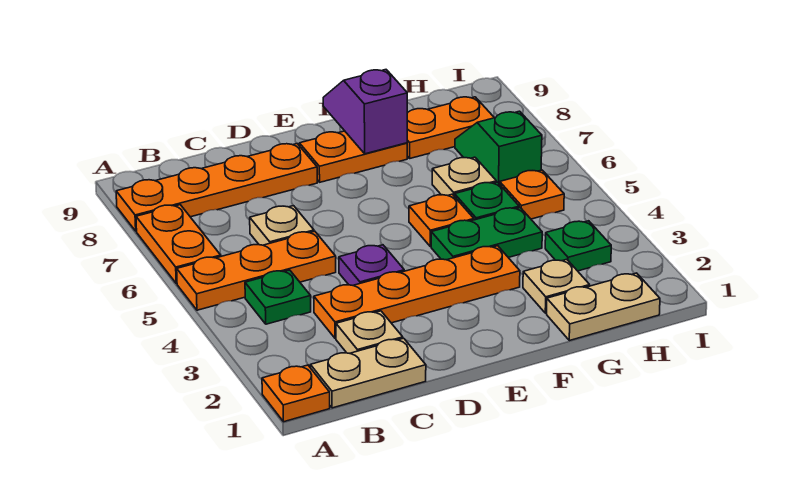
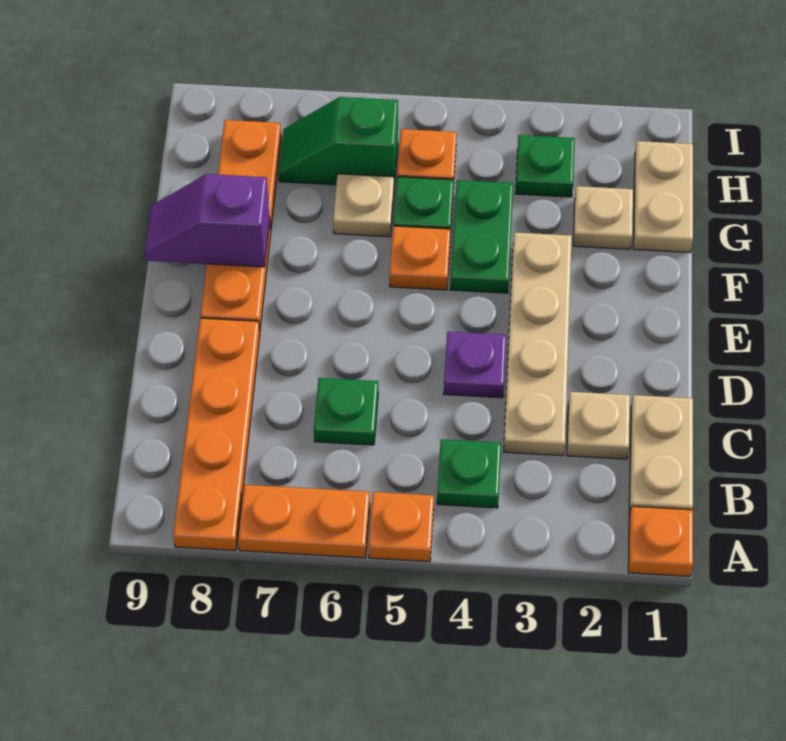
orange plate A5:C5 level 1 -> orange plate A5 level 1
orange plate C3:F3 level 1 -> tan plate C3:F3 level 1
tan plate C6 level 1 -> green plate C6 level 1

